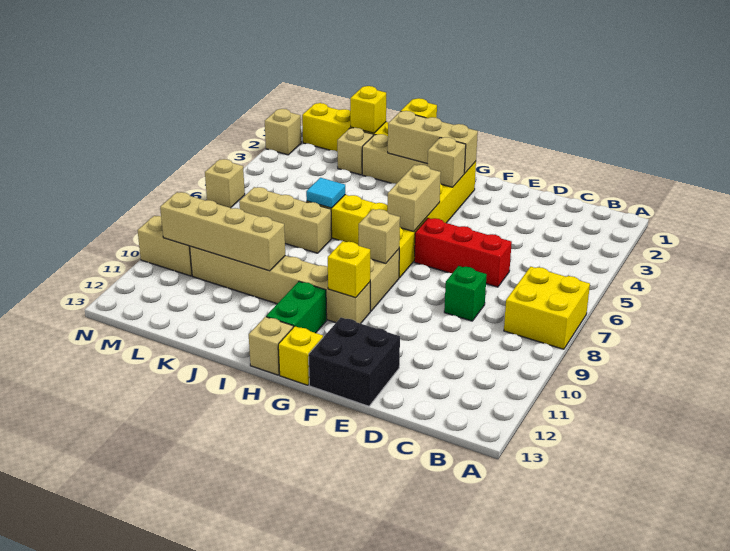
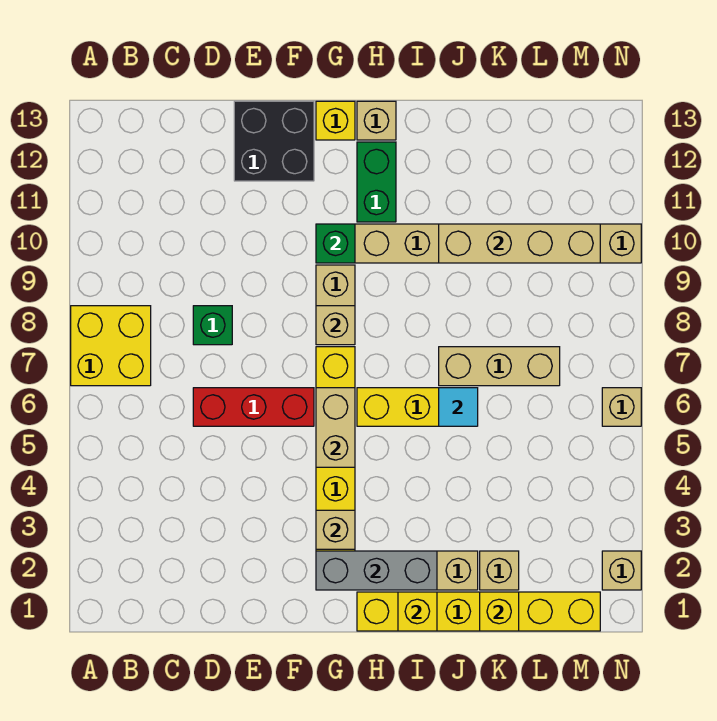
tan brick G2:I2 level 2 -> grey brick G2:I2 level 2
yellow brick G10 level 2 -> green brick G10 level 2

